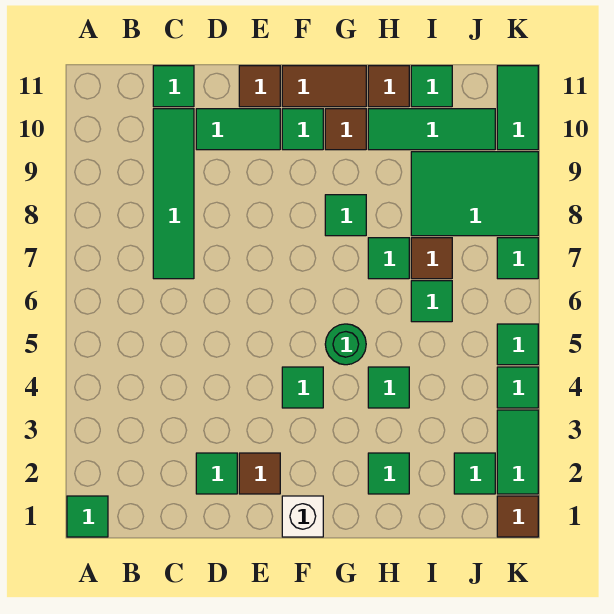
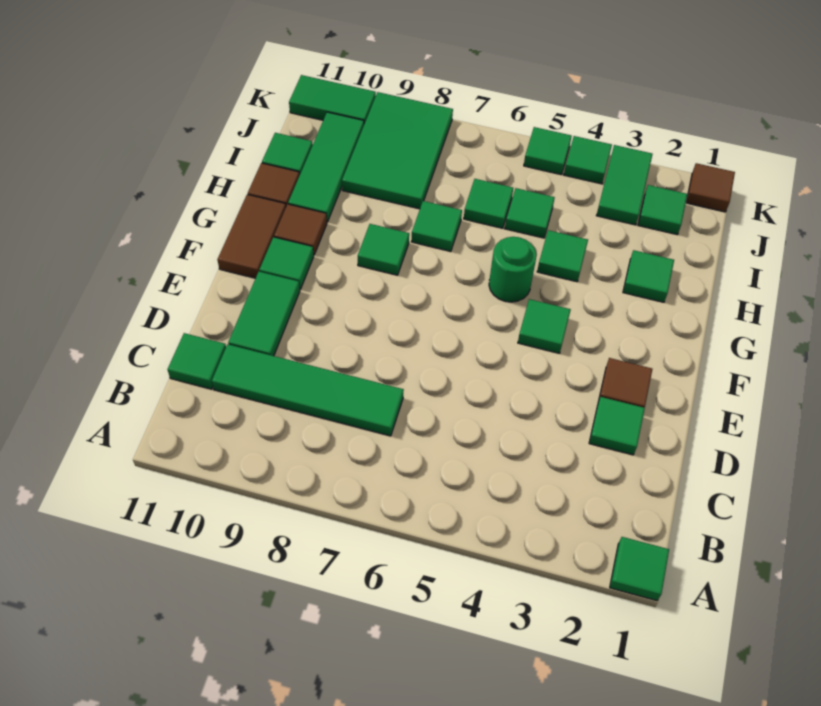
brown tile E11 level 1 -> none
white brick F1 level 1 -> none
brown tile I7 level 1 -> none
green tile K2:K3 level 1 -> green tile J3:K3 level 1
green tile K7 level 1 -> green tile I5 level 1

